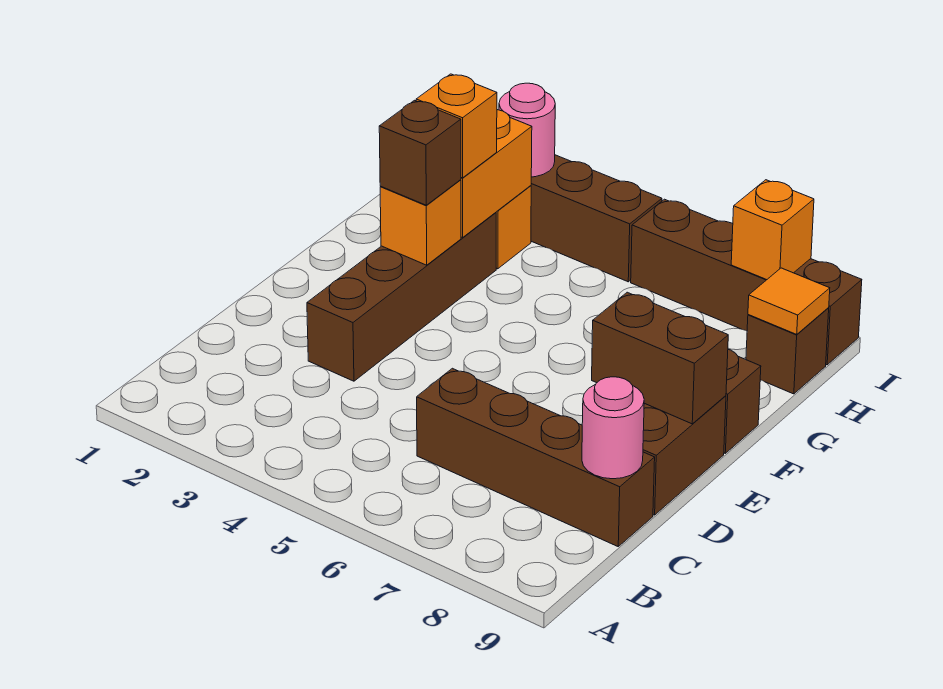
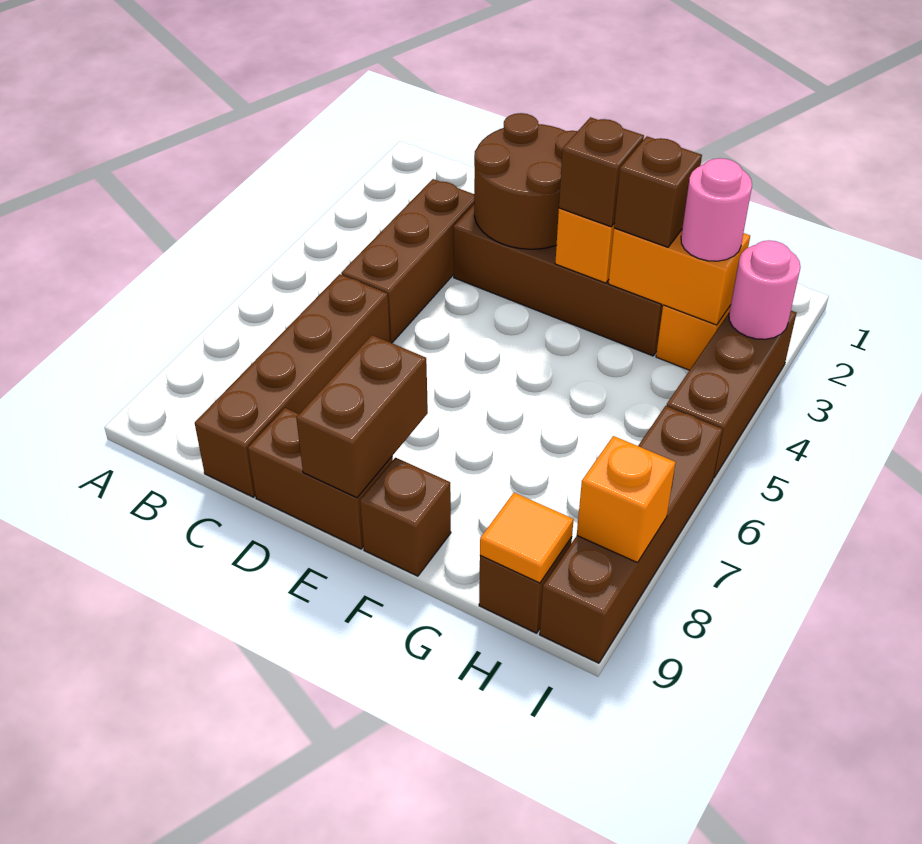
none -> brown brick C3:C5 level 1
pink round brick C9 level 2 -> pink round brick H3 level 3
none -> brown round brick D2:E3 level 2
orange brick G3 level 3 -> brown brick G3 level 3

